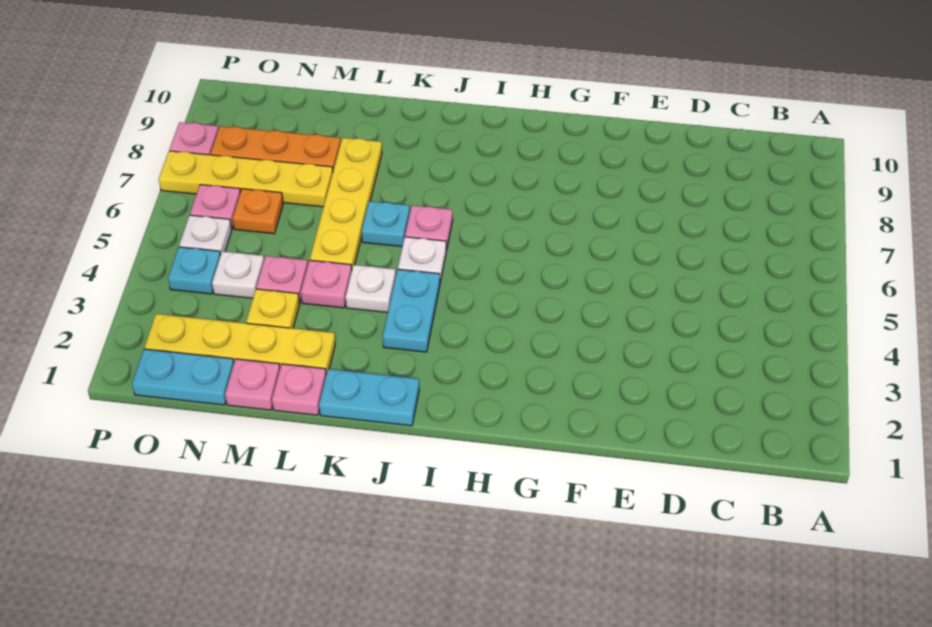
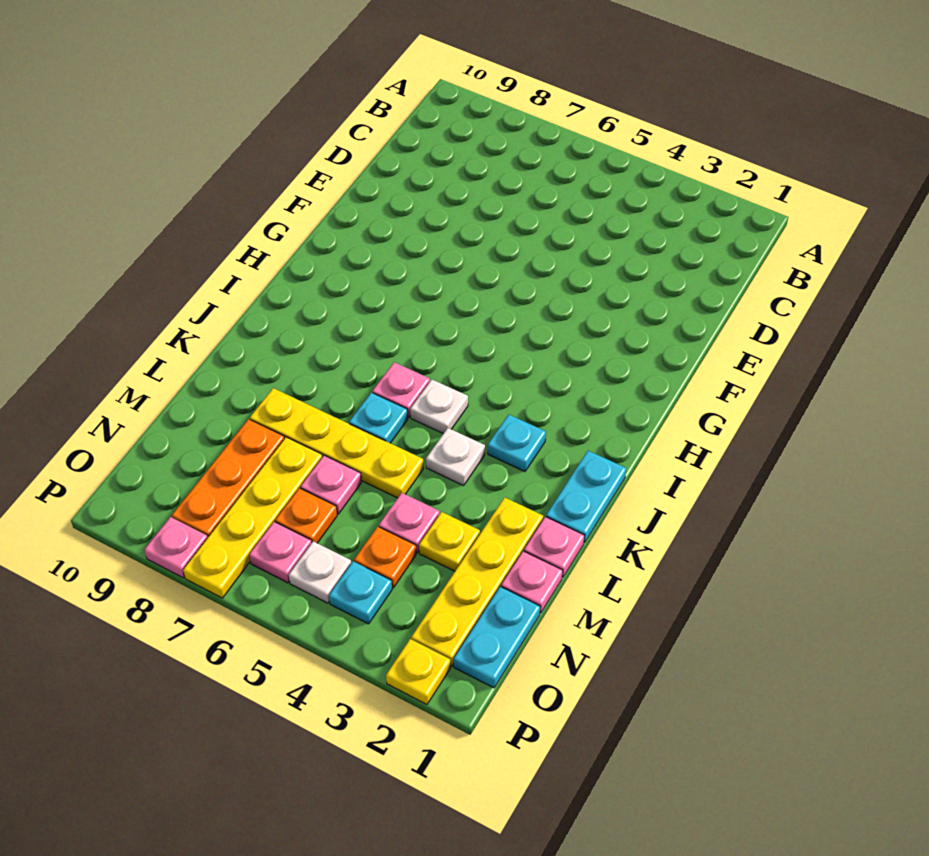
cyan plate J3:J4 level 1 -> cyan plate J3 level 1
pink plate L4 level 1 -> pink plate M6 level 1
white plate N4 level 1 -> orange plate N4 level 1
none -> yellow plate P2 level 1

